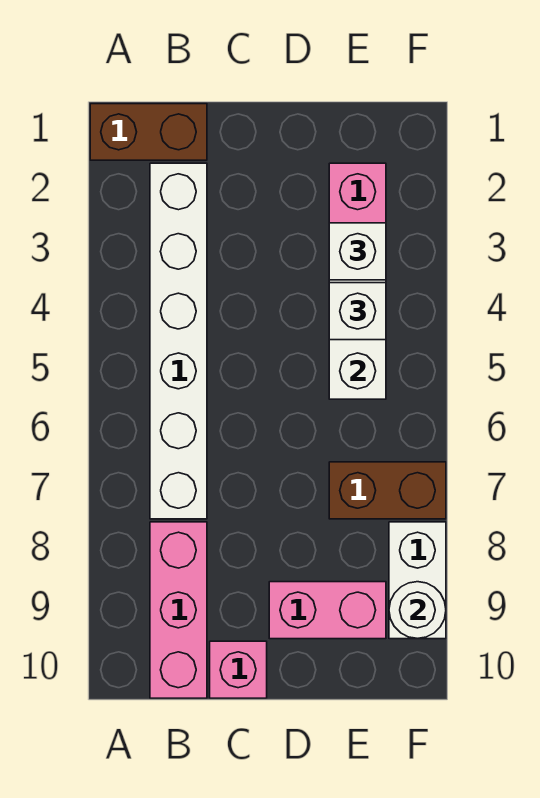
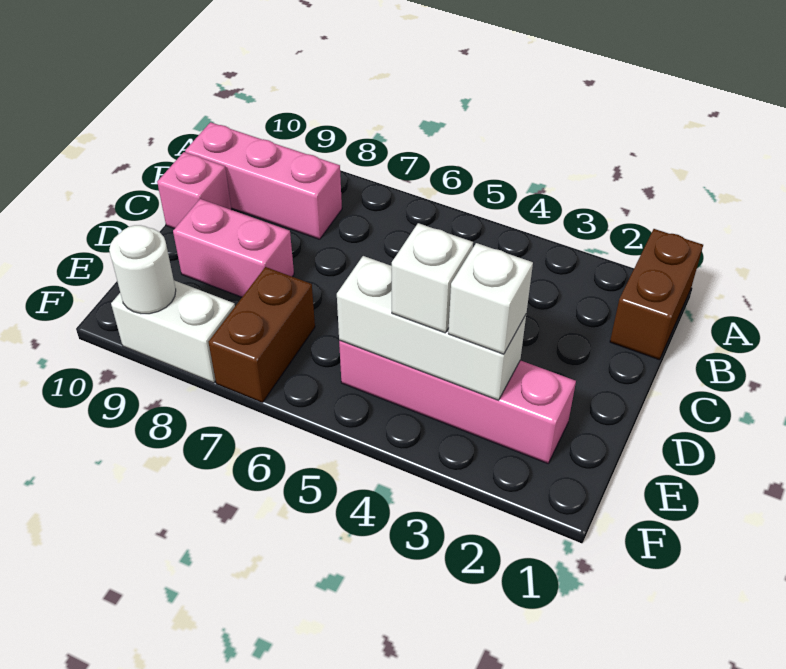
white brick B2:B7 level 1 -> none
pink brick D9:E9 level 1 -> pink brick D8:D9 level 1

